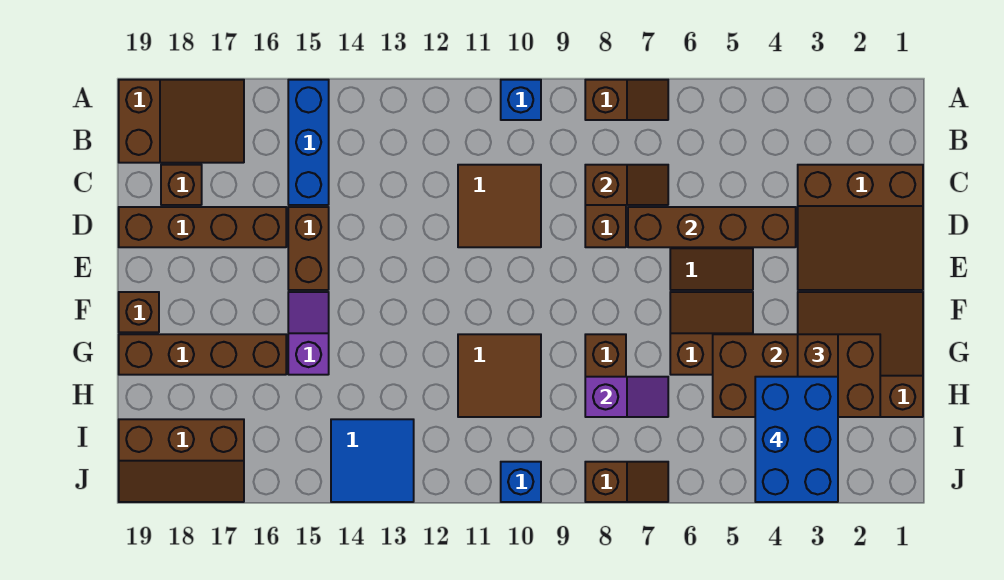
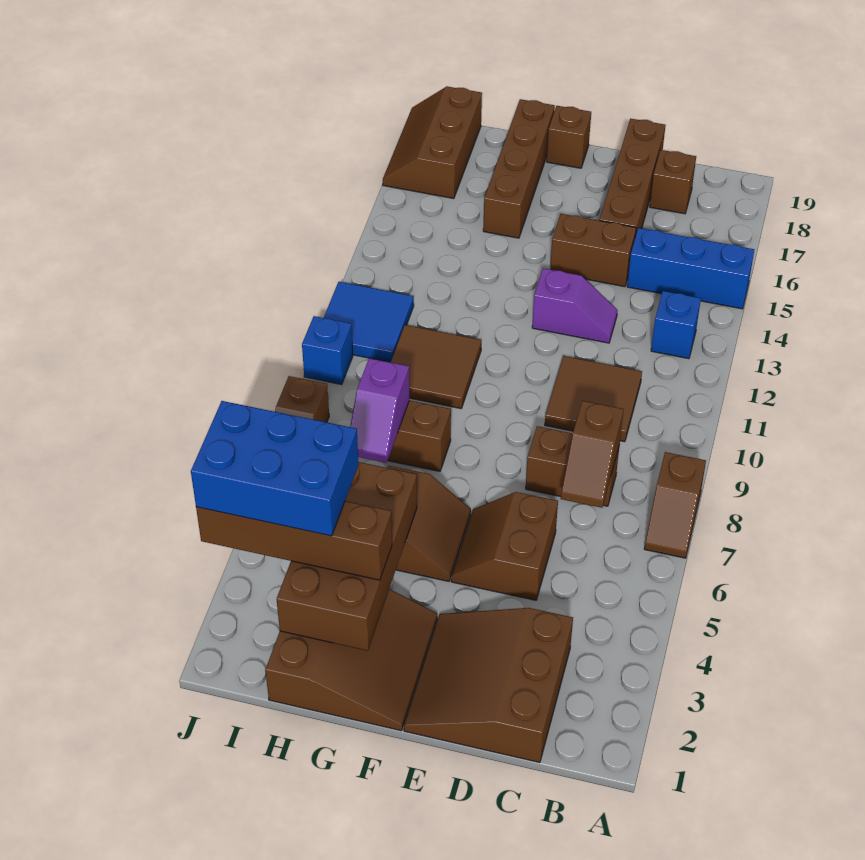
blue brick A10 level 1 -> blue brick B13 level 1
brown slope A17:B19 level 1 top 19 -> none
brown brick D4:D7 level 2 -> none
purple slope F15:G15 level 1 top G -> purple slope D13:E13 level 1 top E
blue tile I13:J14 level 1 -> blue tile I11:J12 level 1

